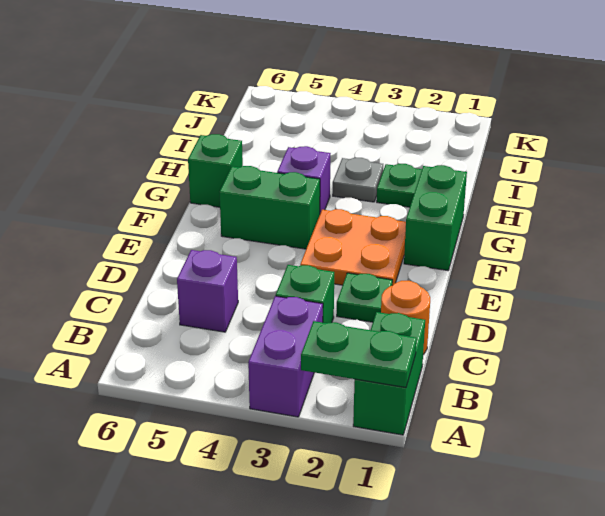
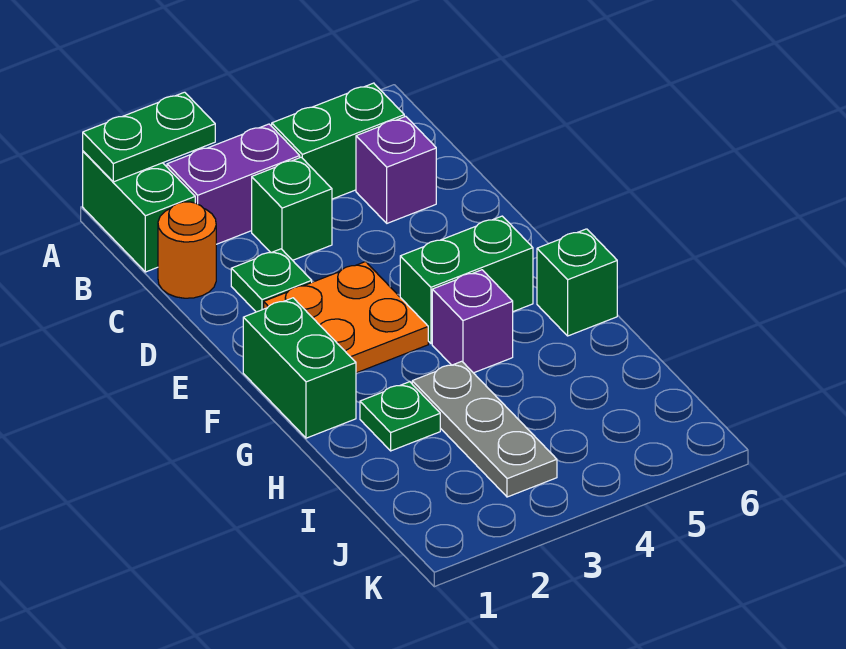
purple brick A3:B3 level 1 -> purple brick B2:B3 level 1
none -> green brick B4:B5 level 1
grey plate H3 level 1 -> grey plate H3:J3 level 1

